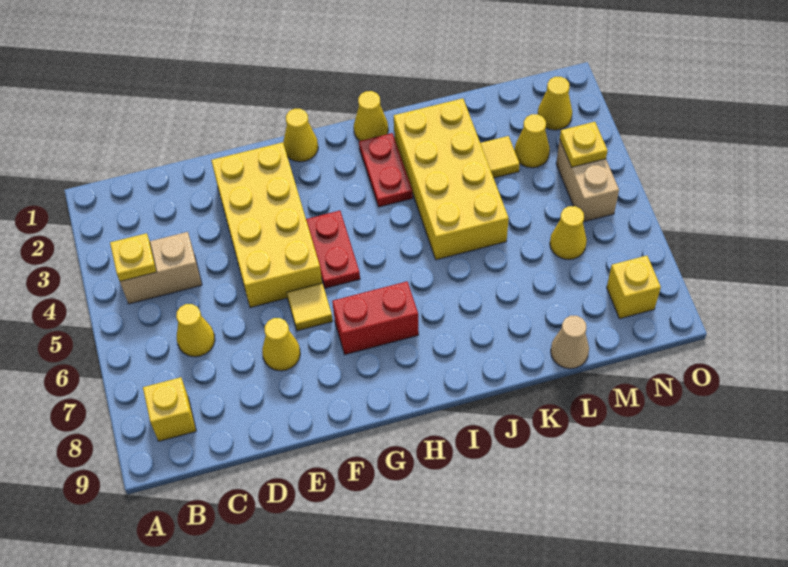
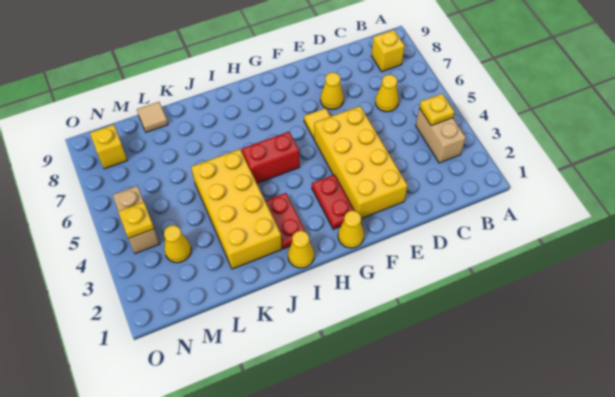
tan brick B4:C4 level 1 -> tan brick B3:B4 level 1
red plate G4:G5 level 1 -> red plate G2:G3 level 1
red brick G7:H7 level 1 -> red brick H5:I5 level 1
yellow tile L3 level 1 -> none
tan cone L9 level 1 -> tan tile L9 level 1
yellow cone M6 level 1 -> none
yellow cone N2 level 1 -> none

